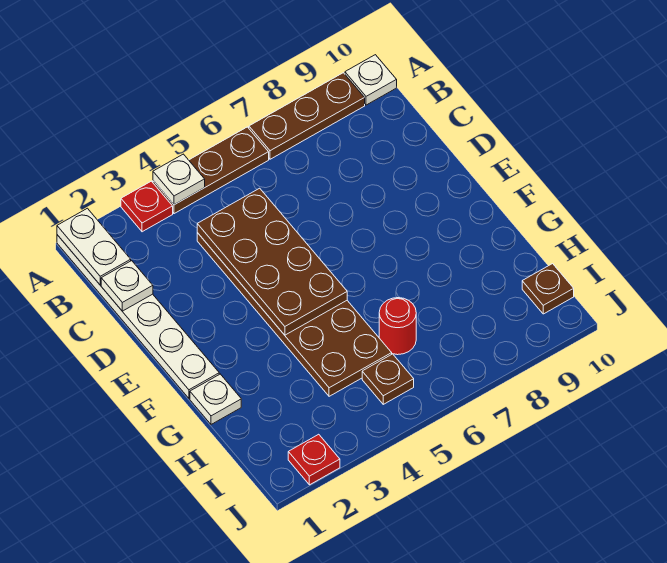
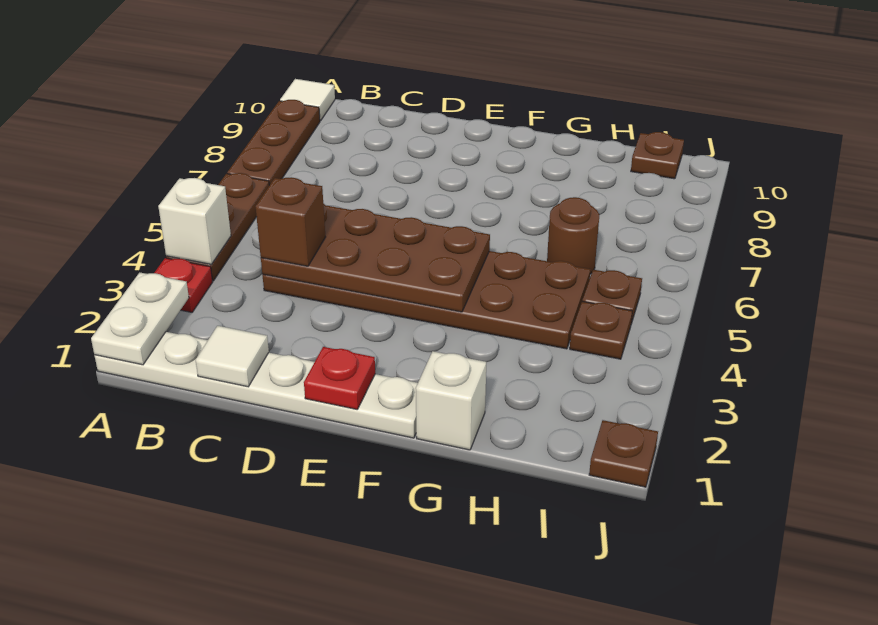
white plate A1:B1 level 2 -> white plate A1:A2 level 2
white plate A4 level 2 -> white brick A4 level 2
white plate A10 level 1 -> white tile A10 level 1
white plate C1 level 2 -> white tile C1 level 2
none -> brown brick C4 level 3
white plate G1 level 1 -> white brick G1 level 1
red round brick H6 level 1 -> brown round brick H6 level 1
none -> brown plate I4 level 1
none -> brown plate J1 level 1
red plate J2 level 1 -> red plate E1 level 2

